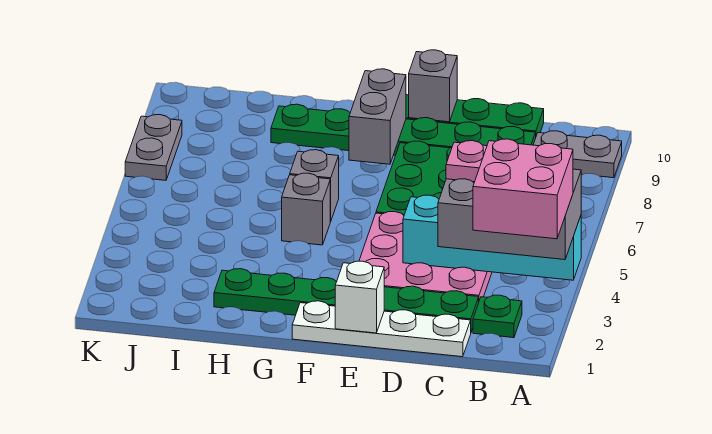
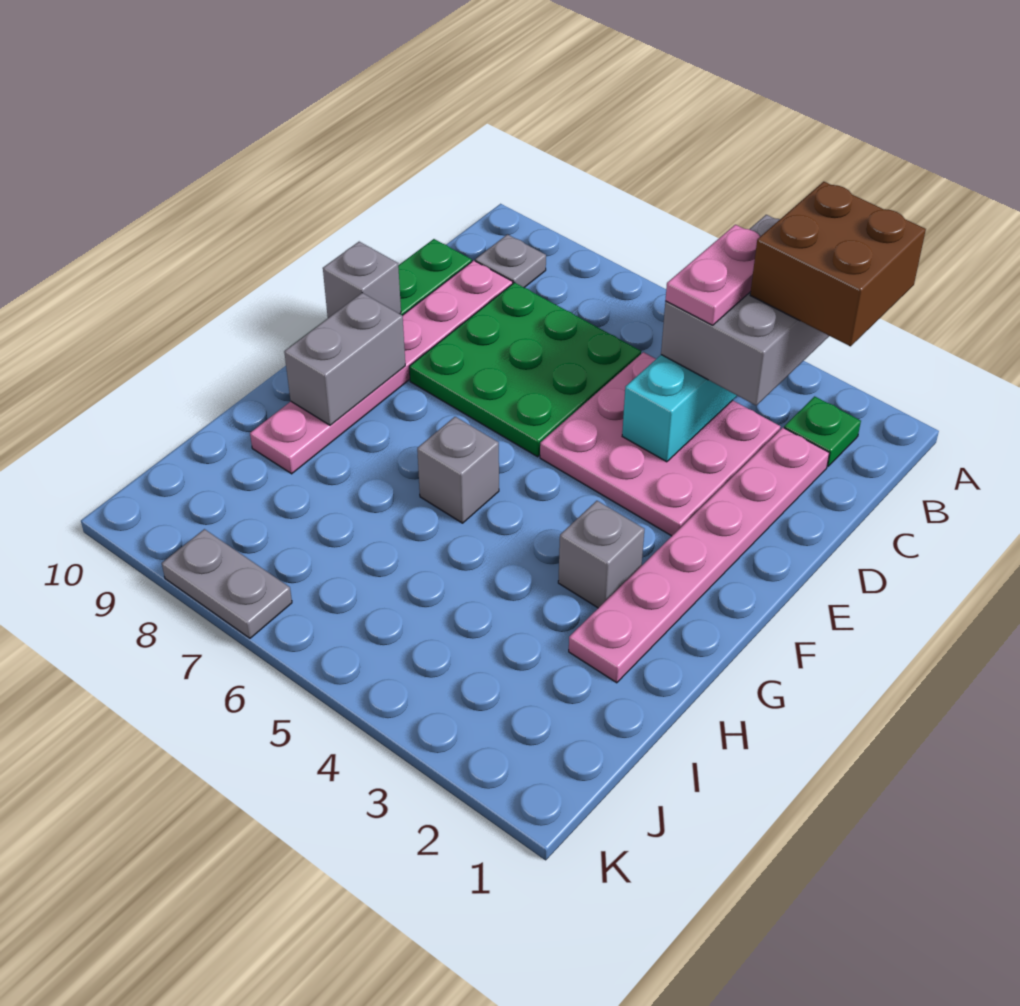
pink brick A2:B3 level 4 -> brown brick A2:B3 level 4
grey plate A9:B9 level 1 -> grey plate B9 level 1
white plate C1:F1 level 1 -> none
green plate C2:H2 level 1 -> pink plate C2:H2 level 1
green plate C9:H9 level 1 -> pink plate C9:H9 level 1
white brick E1 level 2 -> none
grey brick F8:F9 level 2 -> grey brick F9:G9 level 2
grey brick G5 level 1 -> grey brick G3 level 1

